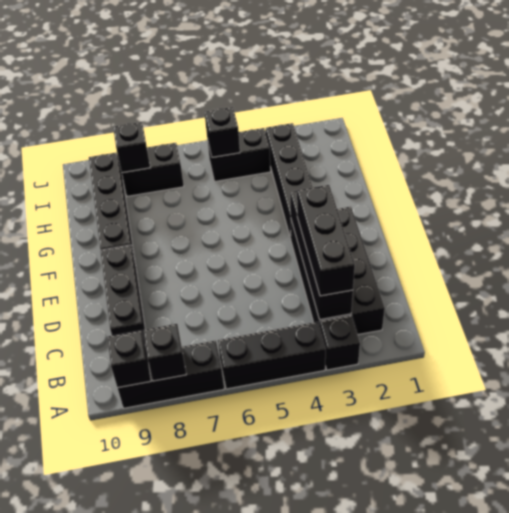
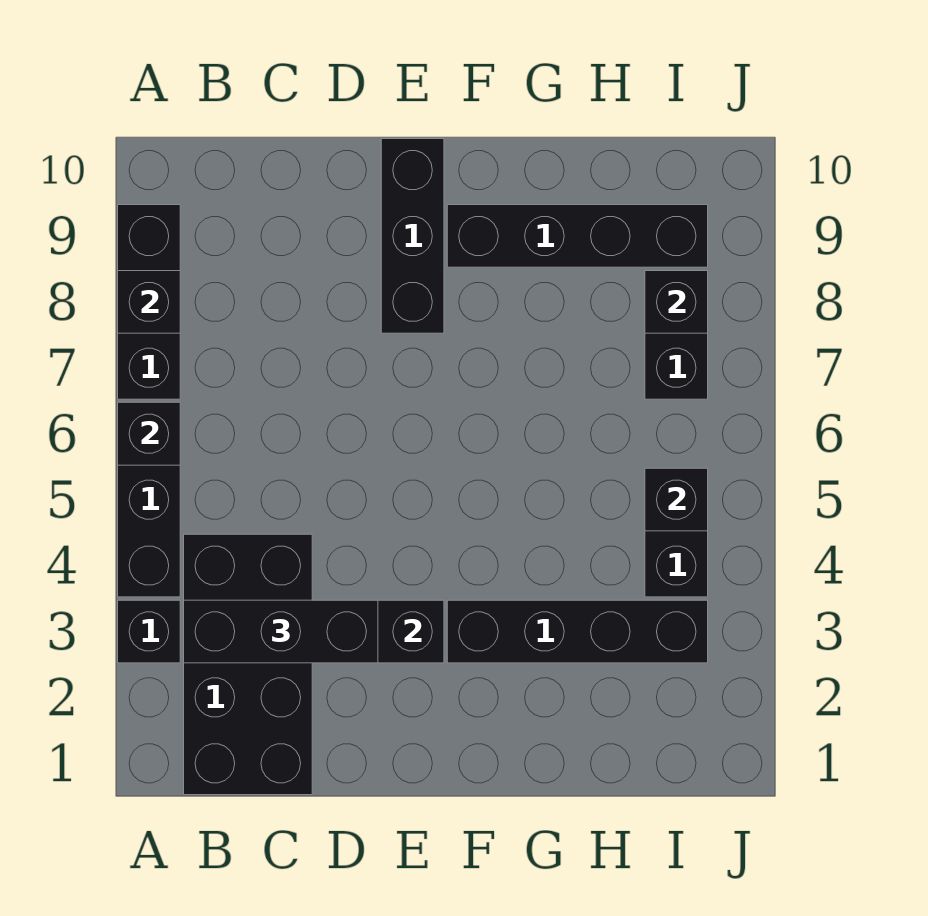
black brick A9 level 2 -> black brick A6 level 2
black brick B2:E3 level 1 -> black brick B1:C4 level 1
black brick C9:E9 level 1 -> black brick E8:E10 level 1

